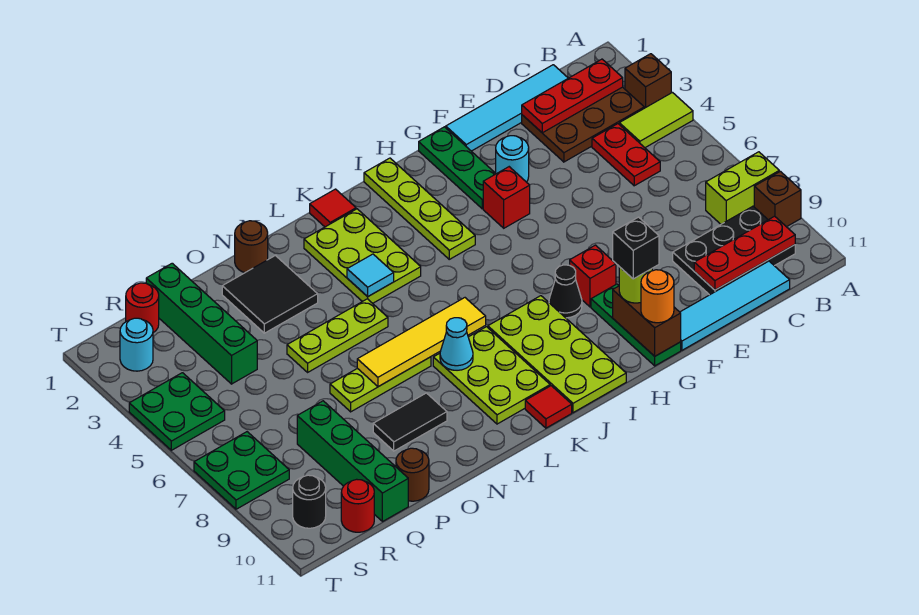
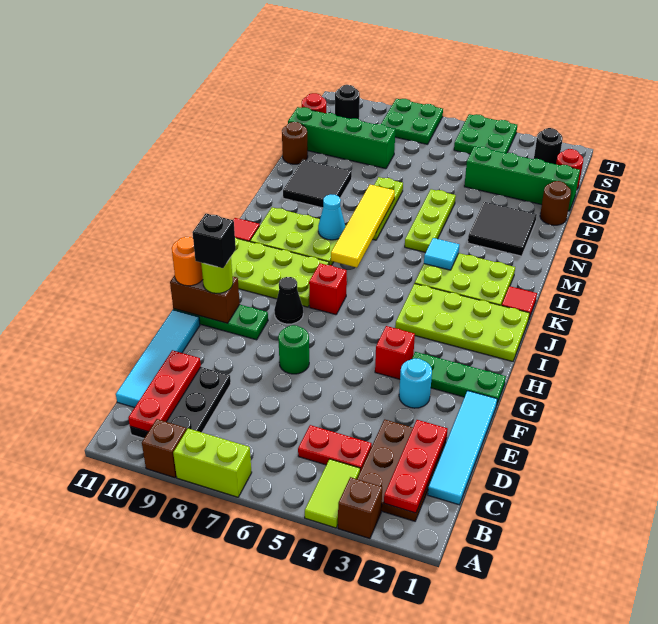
lime brick A8:B8 level 1 -> lime brick A7:A8 level 1
none -> green round brick F7 level 1
red brick G8 level 1 -> red brick I7 level 1
lime plate I1:I4 level 1 -> lime plate I1:J4 level 1
brown round brick N1 level 1 -> brown round brick P1 level 1
black tile N9:O9 level 1 -> black tile N9:O10 level 1
cyan round brick S2 level 1 -> black round brick S2 level 1

